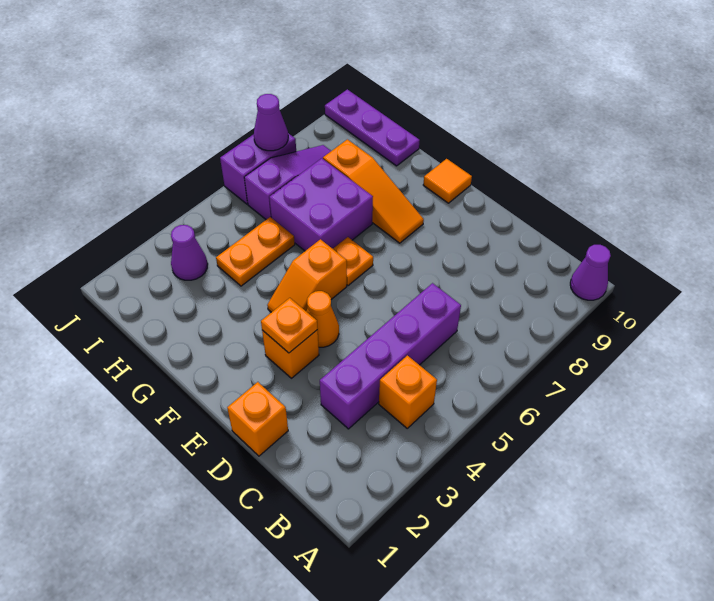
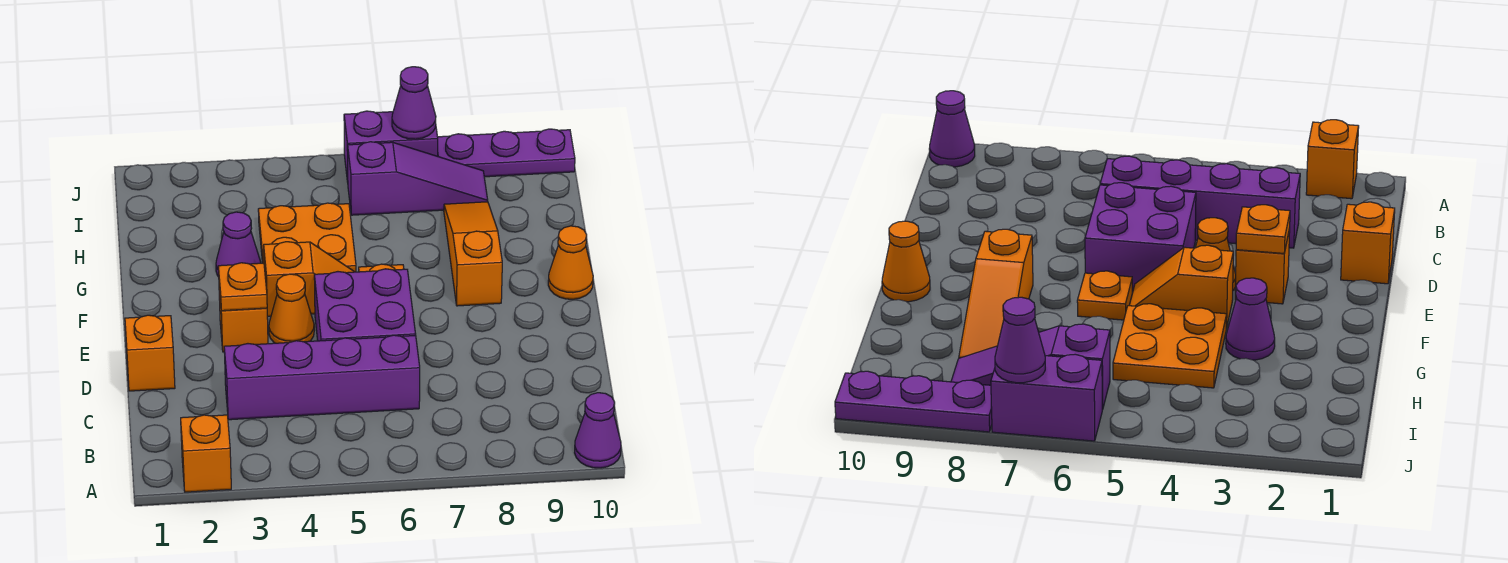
orange brick B4 level 1 -> orange brick A2 level 1
orange slope F4:F5 level 1 top 5 -> orange slope F4:F5 level 1 top 4
orange slope F8:H8 level 1 top H -> orange slope F8:H8 level 1 top F
orange tile F10 level 1 -> orange cone F10 level 1
purple brick G6:H7 level 1 -> purple brick D5:E6 level 1
orange plate H4:H5 level 1 -> orange plate G4:H5 level 1
purple plate H10:J10 level 1 -> purple plate J8:J10 level 1
purple cone I3 level 1 -> purple cone G3 level 1

